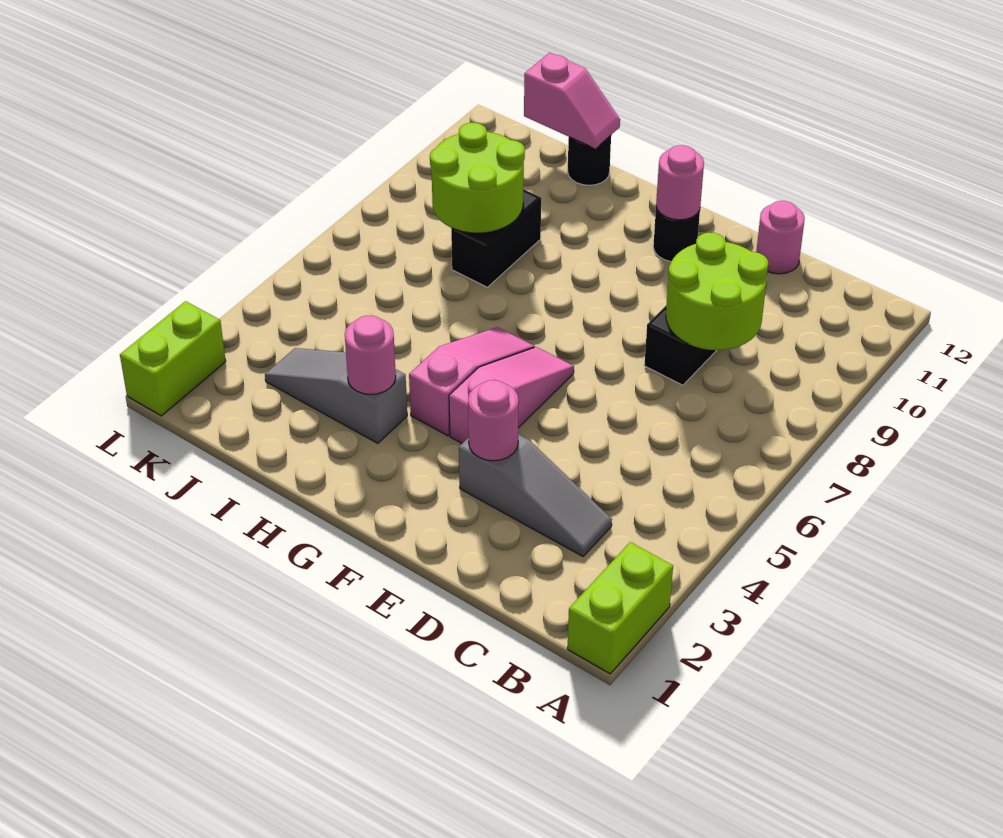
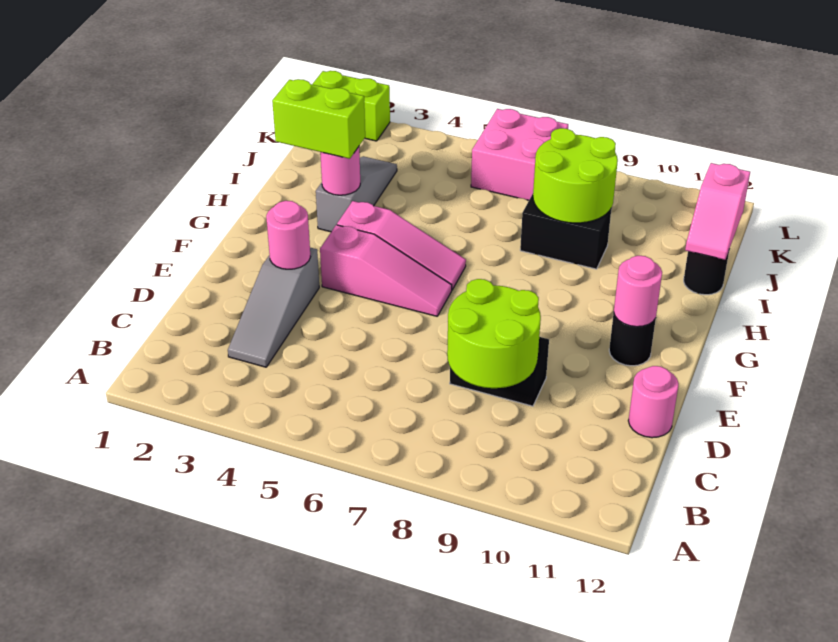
lime brick A1:A2 level 1 -> lime brick H2:H3 level 3
none -> pink brick K6:L7 level 1

